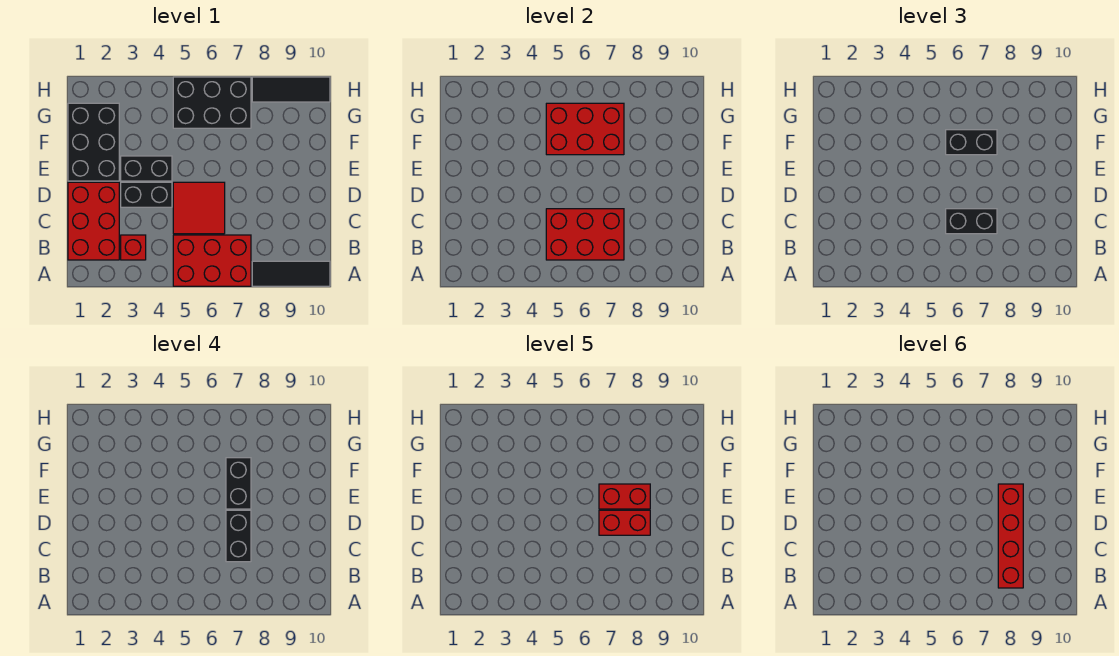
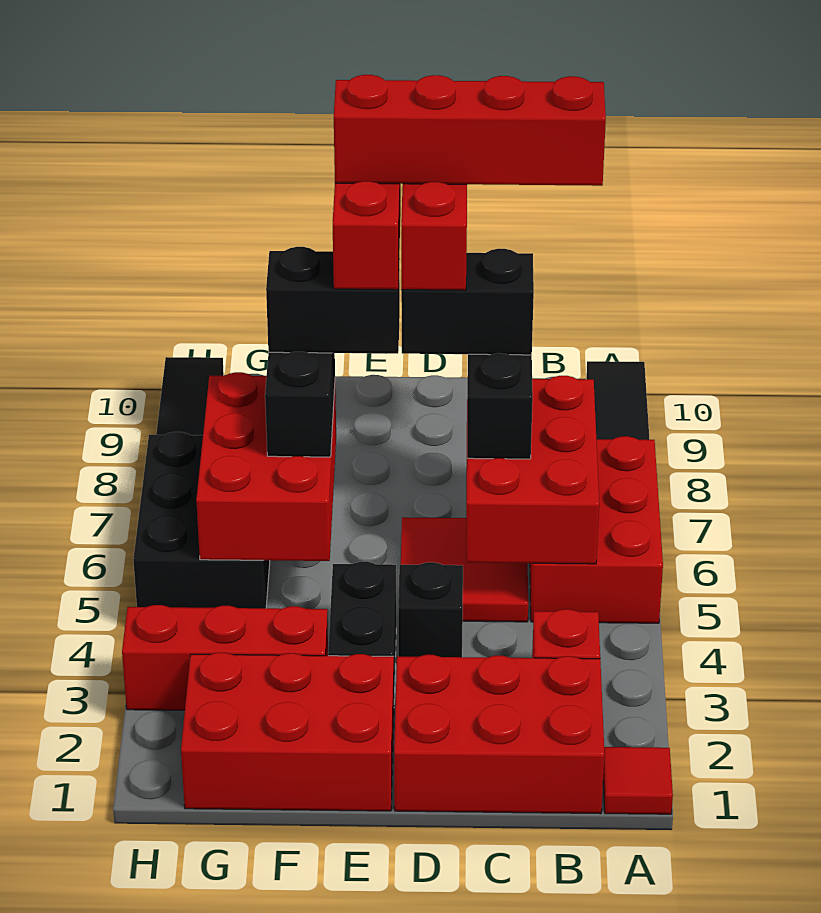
none -> red tile A1 level 1
black brick D3:D4 level 1 -> black brick D4 level 1
black brick E1:G2 level 1 -> red brick E1:G2 level 1
none -> red brick F3:H3 level 1

